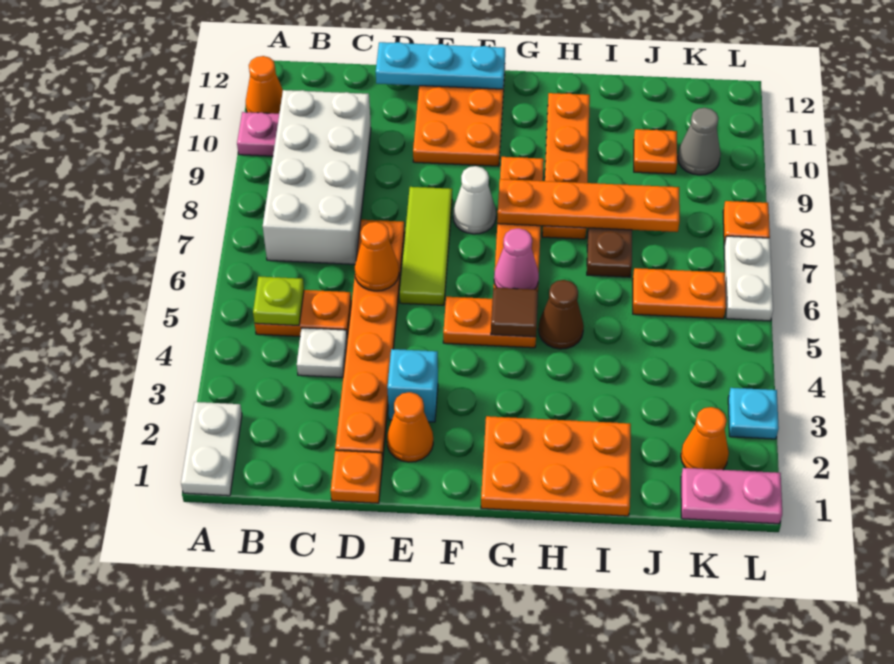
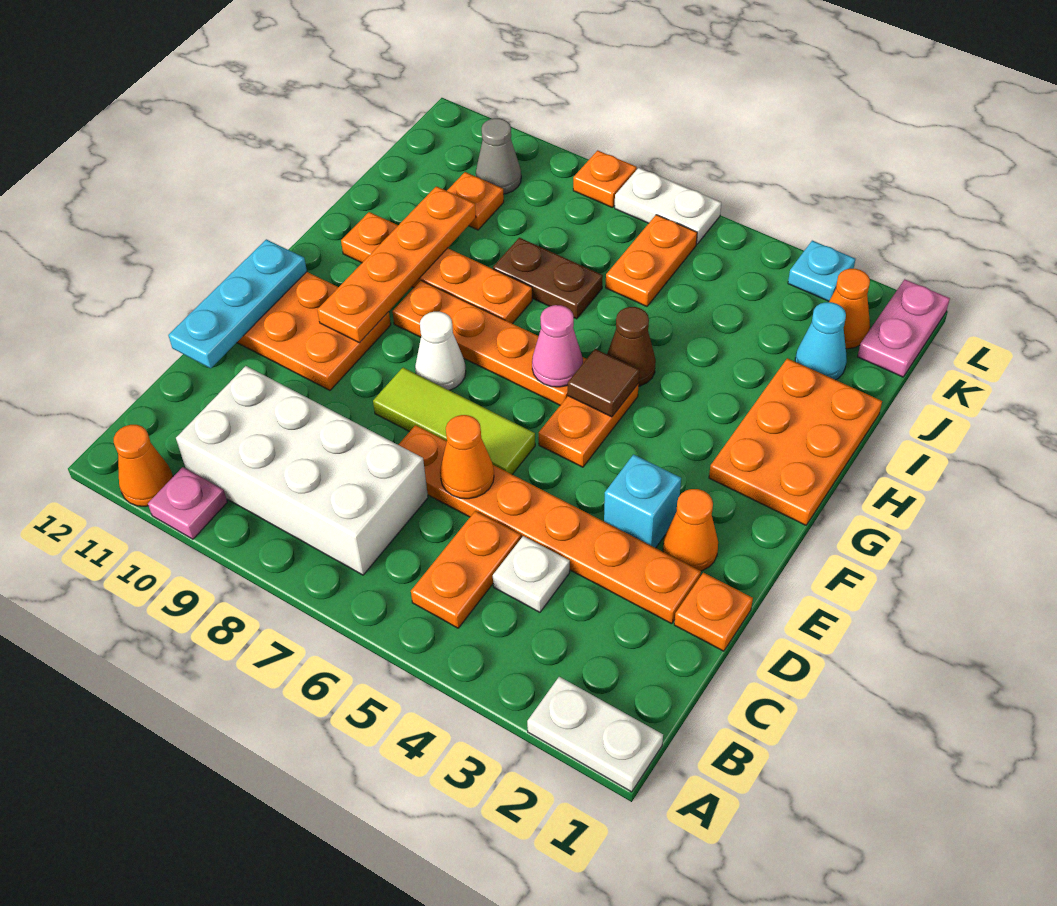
lime plate B5 level 2 -> none
orange plate G8:J8 level 2 -> orange plate F10:I10 level 2
none -> cyan cone J2 level 1

